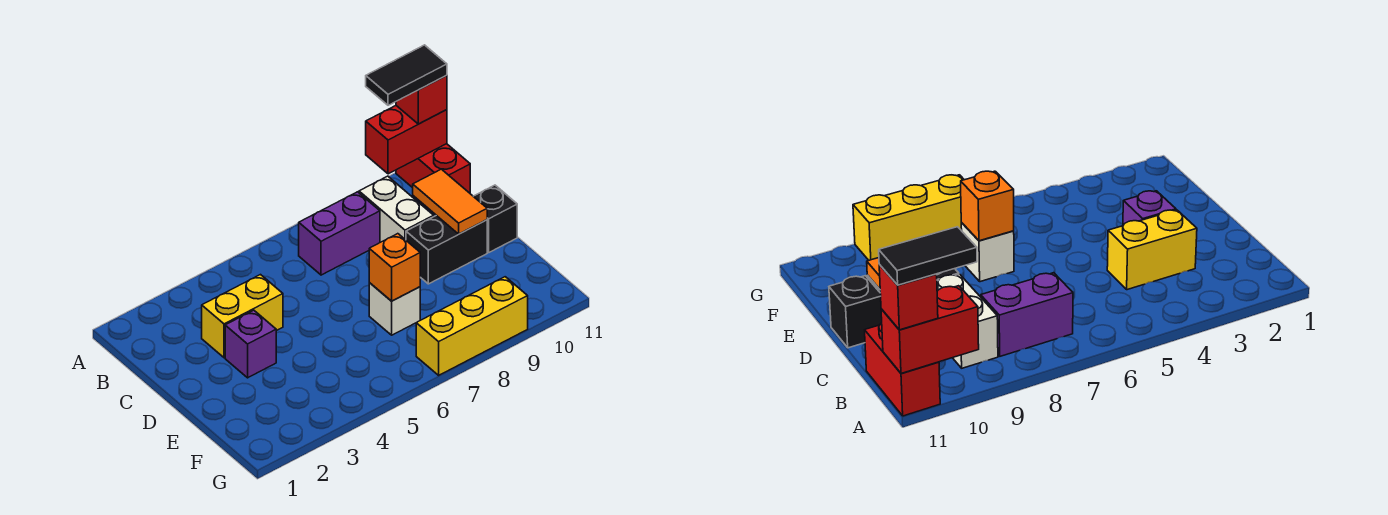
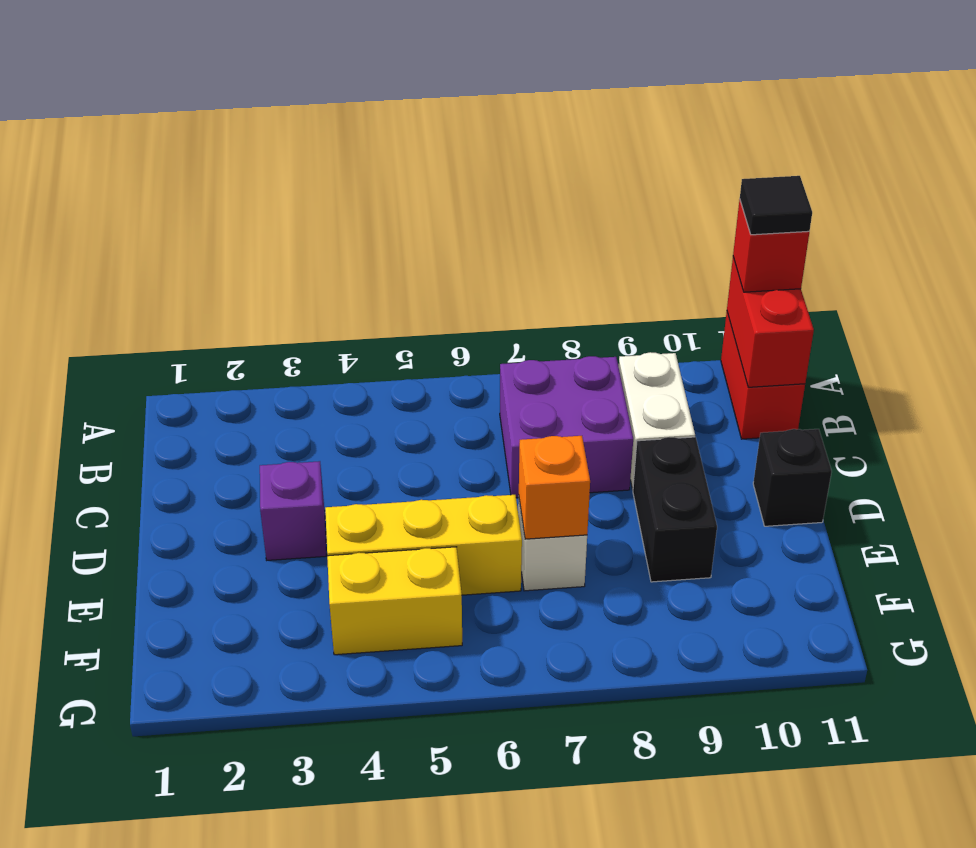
red brick A10:A11 level 2 -> red brick A11:B11 level 2
black tile A10:A11 level 4 -> black tile A11 level 4
purple brick B7:B8 level 1 -> purple brick B7:C8 level 1
yellow brick C3:C4 level 1 -> yellow brick F4:F5 level 1
orange tile C10:D10 level 2 -> none
black brick D9:D10 level 1 -> black brick D9:E9 level 1
yellow brick G7:G9 level 1 -> yellow brick E4:E6 level 1

